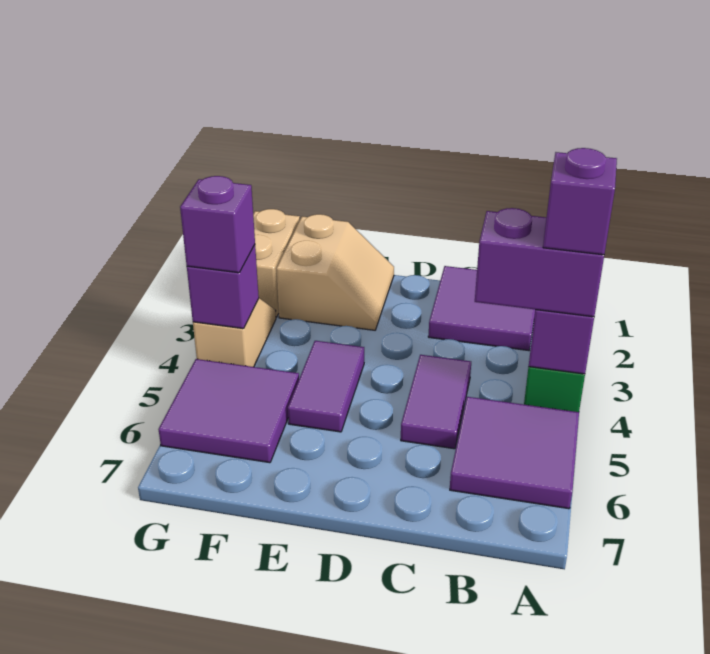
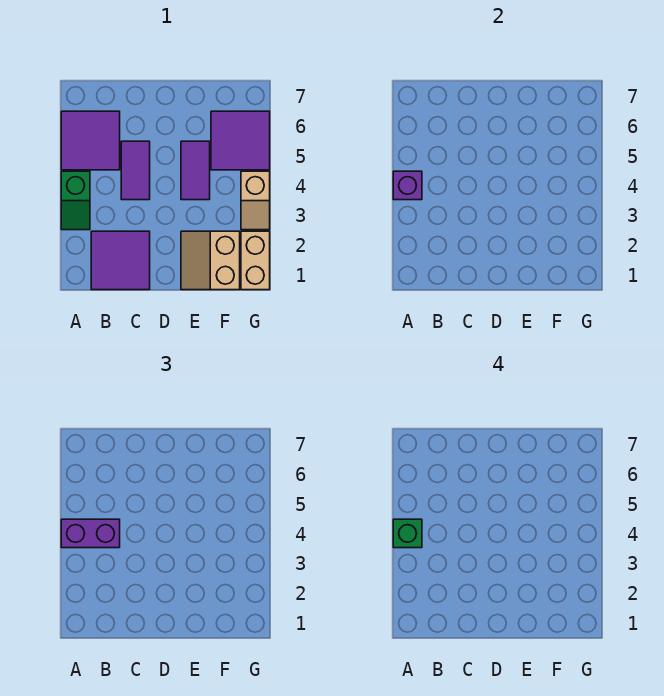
purple brick A4 level 4 -> green brick A4 level 4
purple brick G4 level 2 -> none
purple brick G4 level 3 -> none

